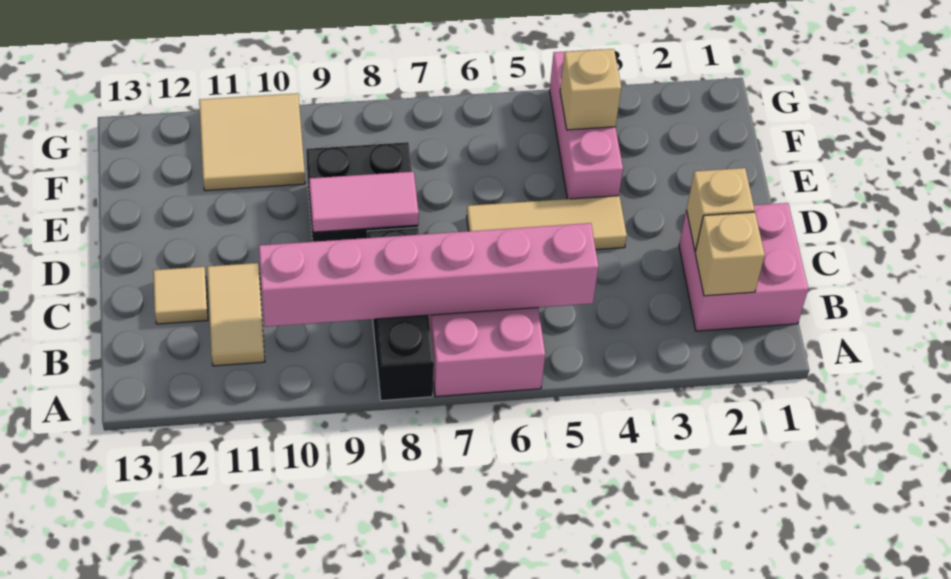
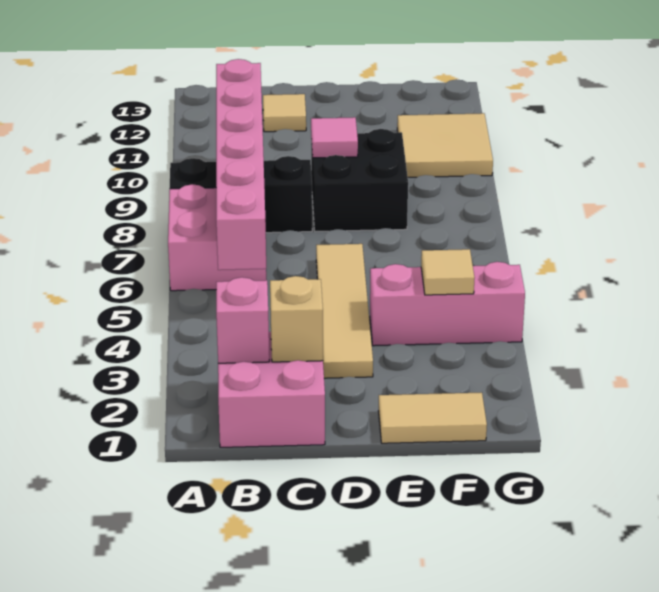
tan brick B2 level 2 -> pink brick B2 level 2
tan tile B11:C11 level 1 -> tan tile E1:F1 level 1
tan tile D4:D6 level 1 -> tan tile D3:D6 level 1
pink tile D8:D9 level 2 -> pink tile D9 level 2
tan brick F4 level 2 -> tan tile F4 level 2

